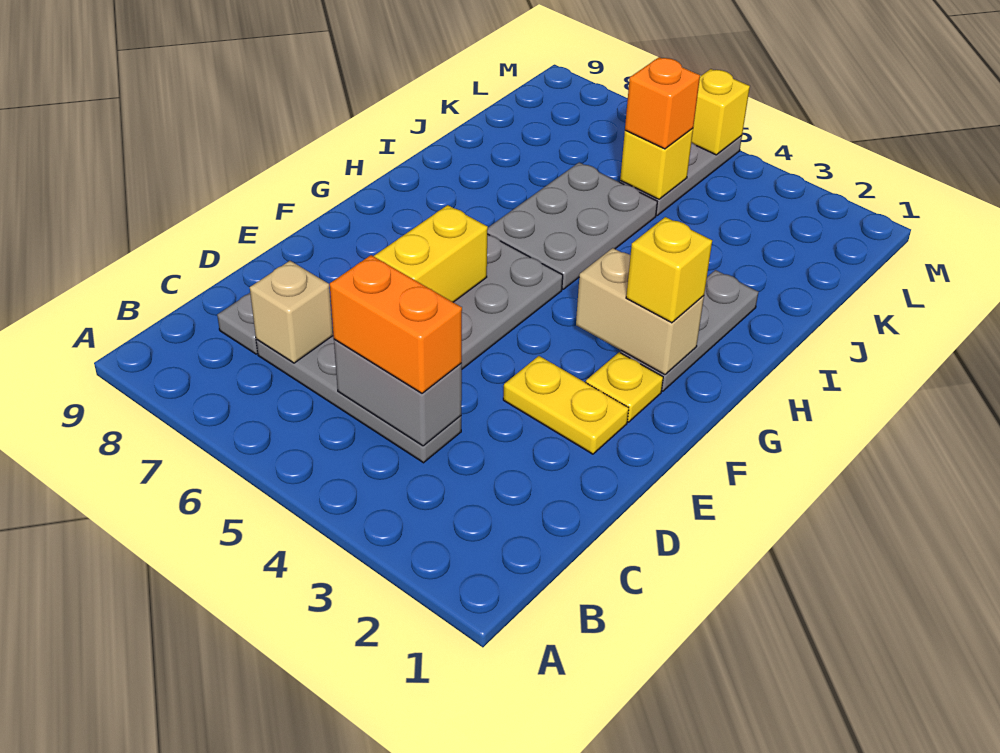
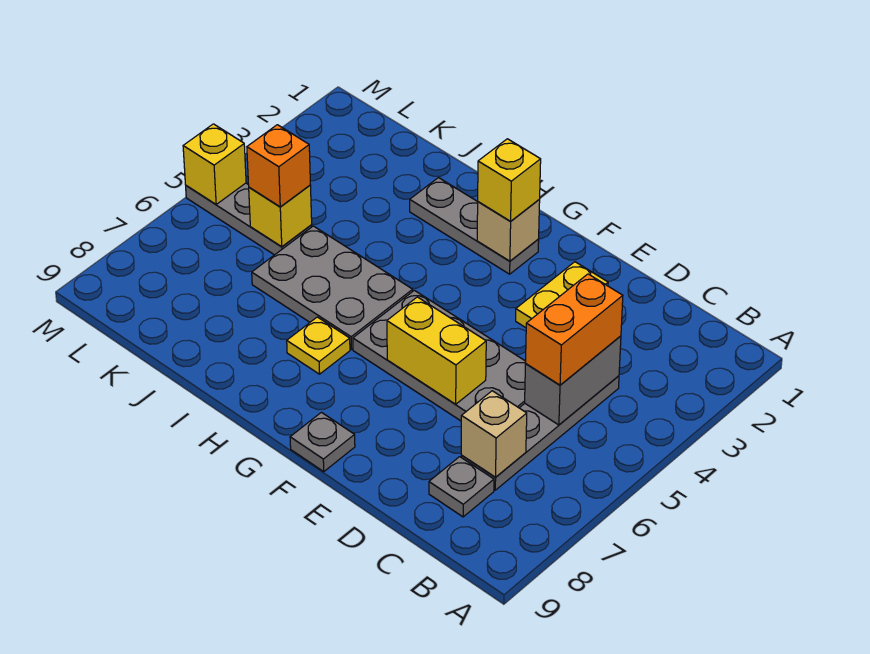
yellow plate F2 level 1 -> yellow plate H7 level 1
none -> grey plate F9 level 1
tan brick G2:G3 level 2 -> tan brick G2 level 2

